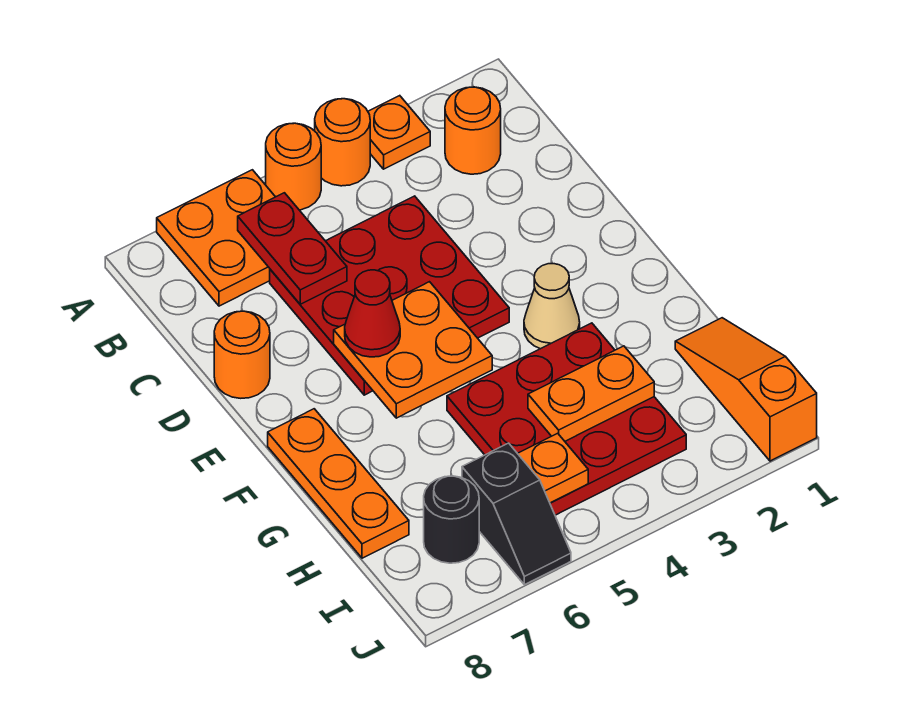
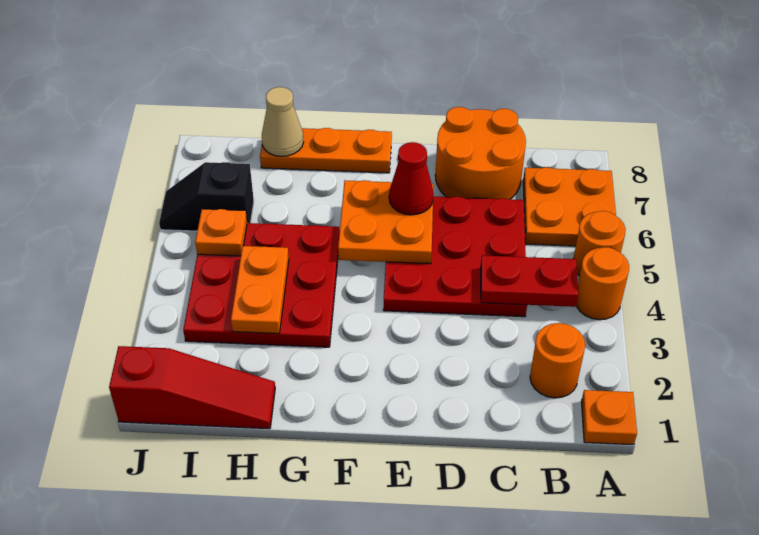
orange plate A3 level 1 -> orange plate A1 level 1
red plate B6:C6 level 2 -> red plate B4:C4 level 2
orange round brick D8 level 1 -> orange round brick C7:D8 level 1
tan cone F3 level 1 -> tan cone H8 level 2
orange slope H1:J1 level 1 top J -> red slope H1:J1 level 1 top J
black round brick I7 level 1 -> none

